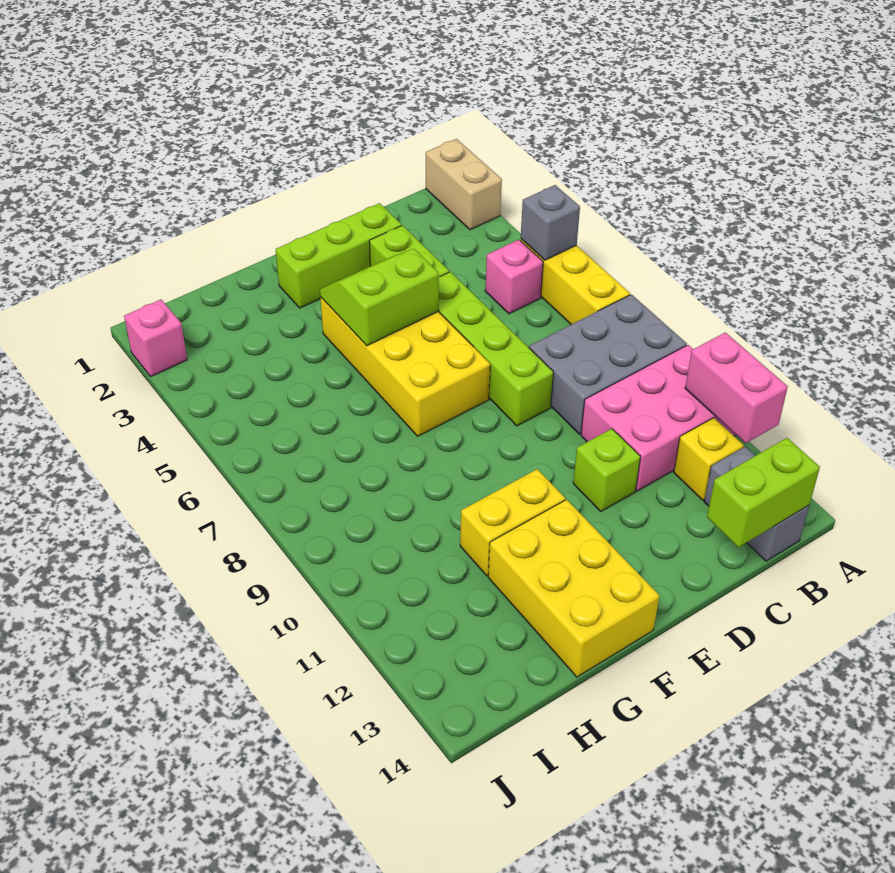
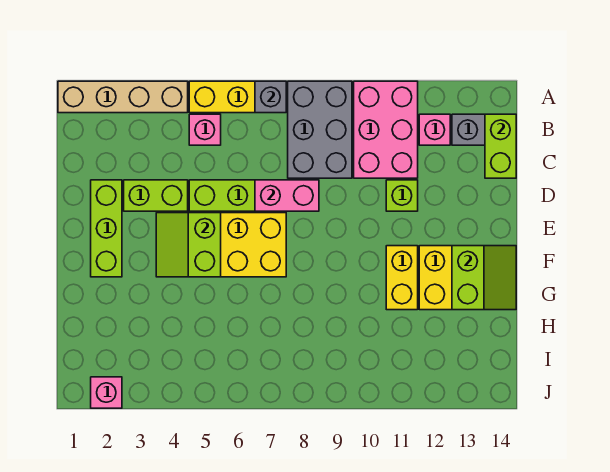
tan brick A1:A2 level 1 -> tan brick A1:A4 level 1
grey brick A5 level 2 -> grey brick A7 level 2
pink brick A11:A12 level 2 -> pink brick D7:D8 level 2
yellow brick B12 level 1 -> pink brick B12 level 1
none -> lime slope F13:G14 level 2 top 13

